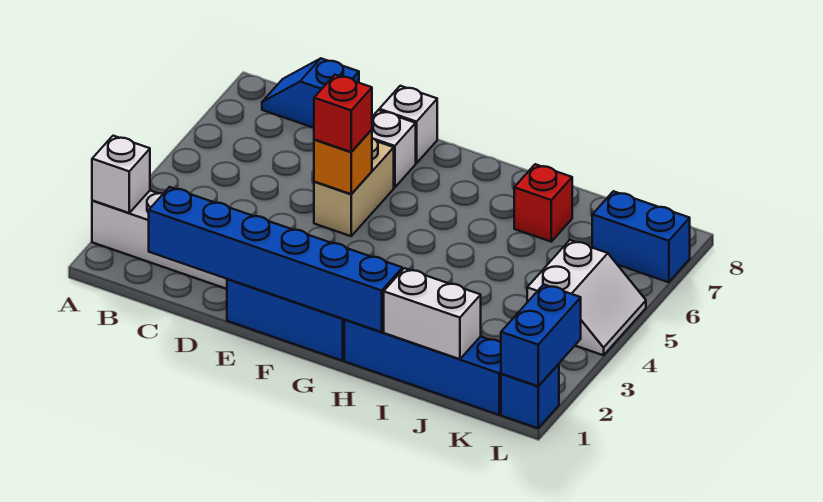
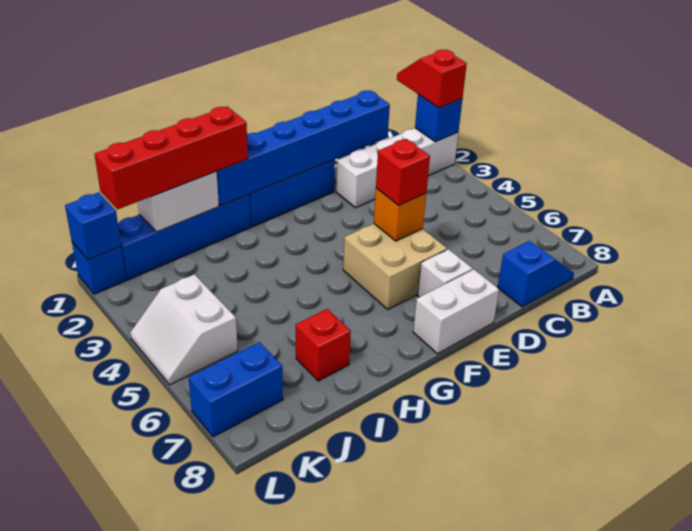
none -> red slope A1:A2 level 3 top 2
white brick A2 level 2 -> blue brick A2 level 2
tan brick E5:E6 level 1 -> tan brick E5:F6 level 1
white brick E8 level 1 -> white brick E8:F8 level 1
none -> red brick H1:K1 level 3
blue brick L1:L2 level 2 -> blue brick L1 level 2

